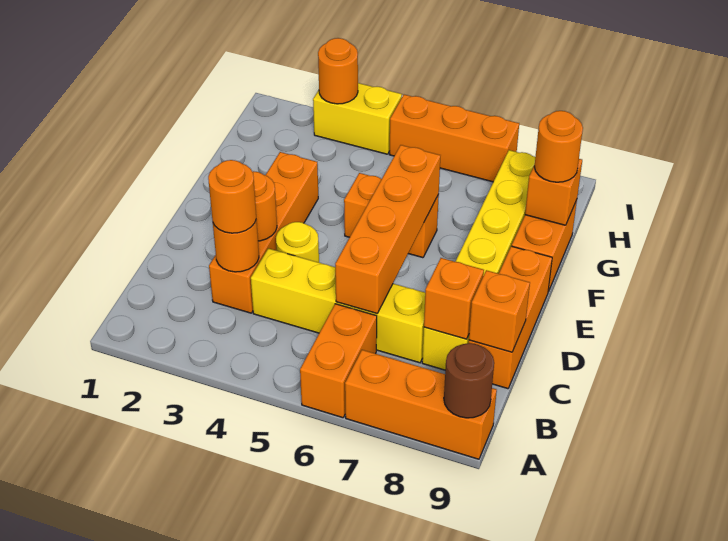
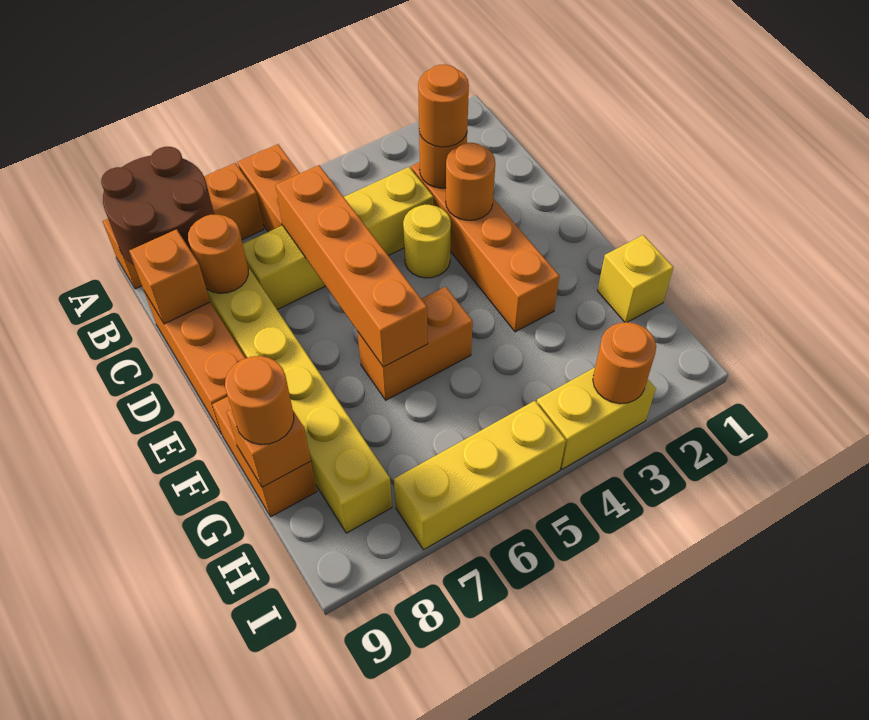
brown round brick A9 level 2 -> brown round brick A8:B9 level 2
orange brick C8 level 2 -> orange round brick C8 level 2
none -> yellow brick G1 level 1
orange brick I5:I7 level 1 -> yellow brick I5:I7 level 1

